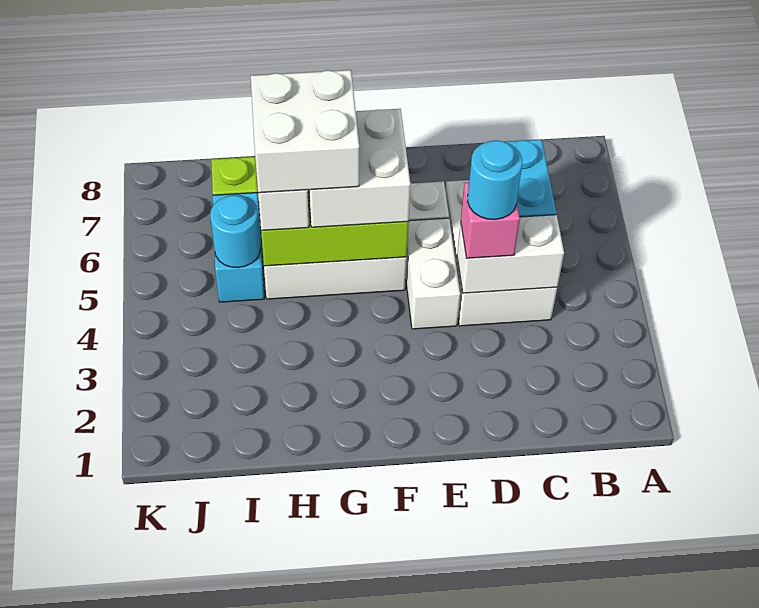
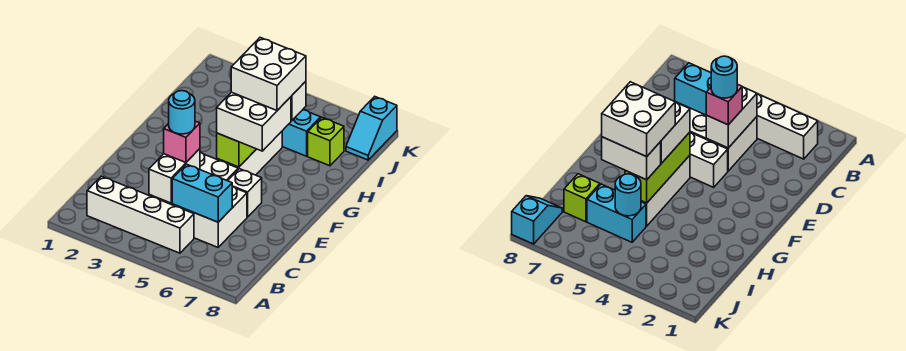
none -> white brick B2:B5 level 1
none -> cyan slope J8:K8 level 1 top K

